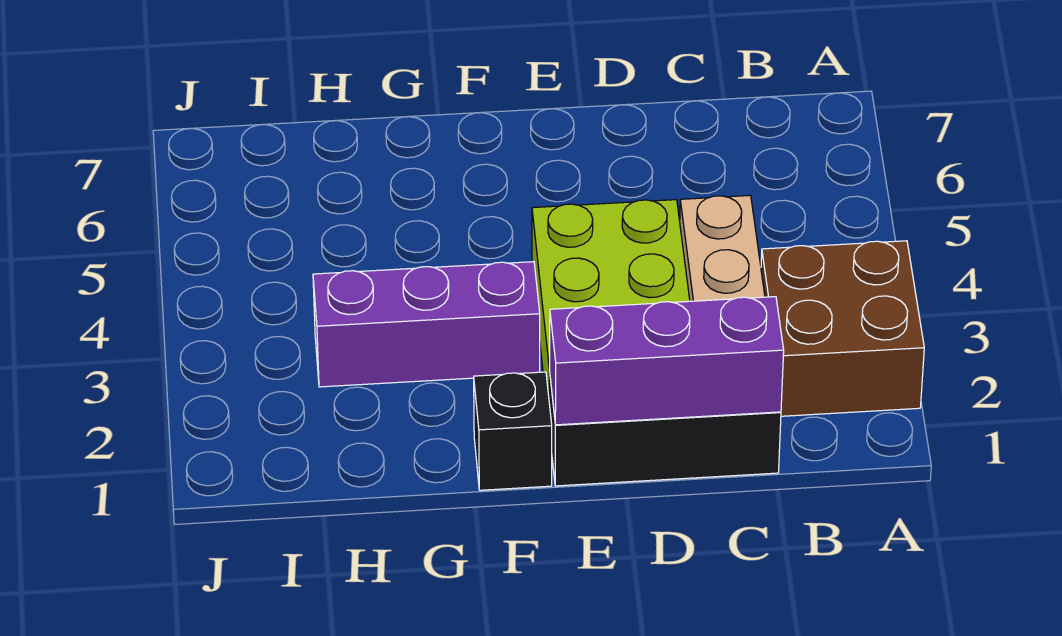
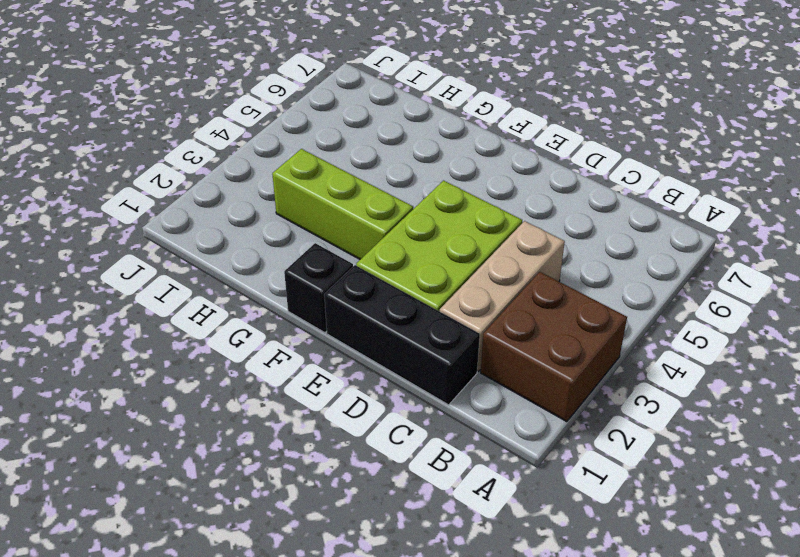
purple brick C1:E1 level 2 -> none
purple brick F3:H3 level 1 -> lime brick F3:H3 level 1

